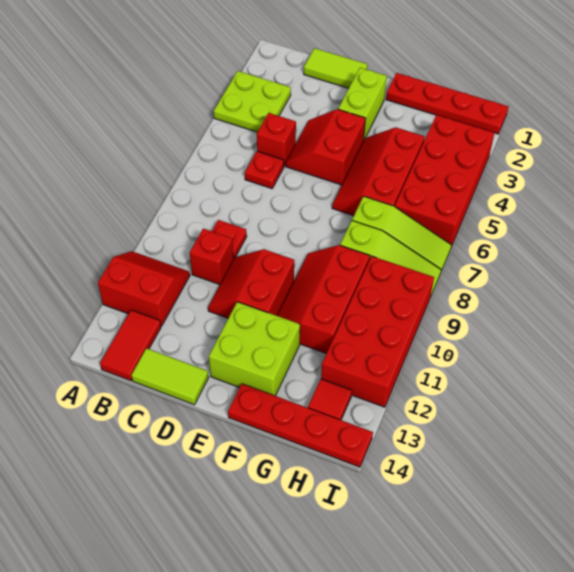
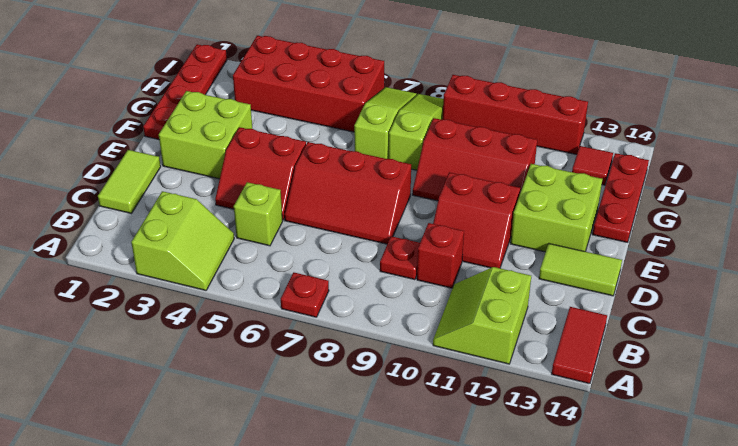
lime plate A3:B4 level 1 -> lime slope A3:B4 level 1 top 3
red slope A11:B12 level 1 top 12 -> lime slope A11:B12 level 1 top 12
red tile B13:B14 level 1 -> red tile A14:B14 level 1
red brick C5 level 1 -> lime brick C5 level 1
red plate C6 level 1 -> red plate A7 level 1
lime tile C14:D14 level 1 -> lime tile D13:D14 level 1
lime brick E2:E3 level 1 -> lime brick E2:F3 level 1
red slope F4:G6 level 1 top G -> red slope D6:E8 level 1 top E
red plate F14:I14 level 1 -> red plate F14:H14 level 1
red brick H9:I12 level 1 -> red brick I9:I12 level 1

